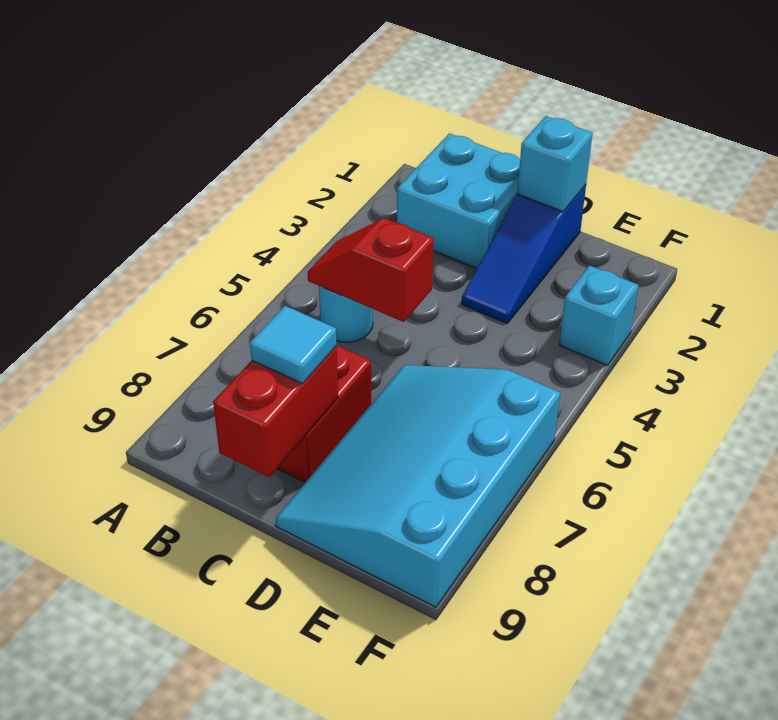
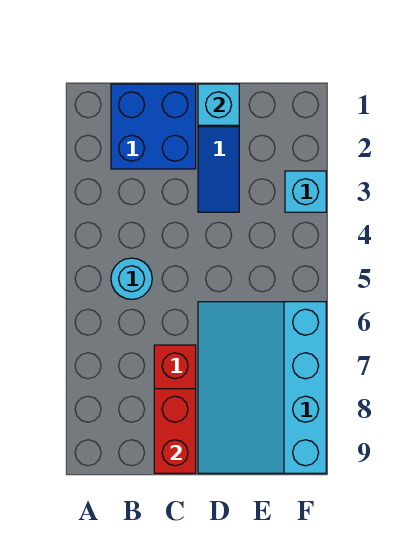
cyan brick B1:C2 level 1 -> blue brick B1:C2 level 1
red slope B5:C5 level 2 top C -> none
cyan tile C8 level 3 -> none

